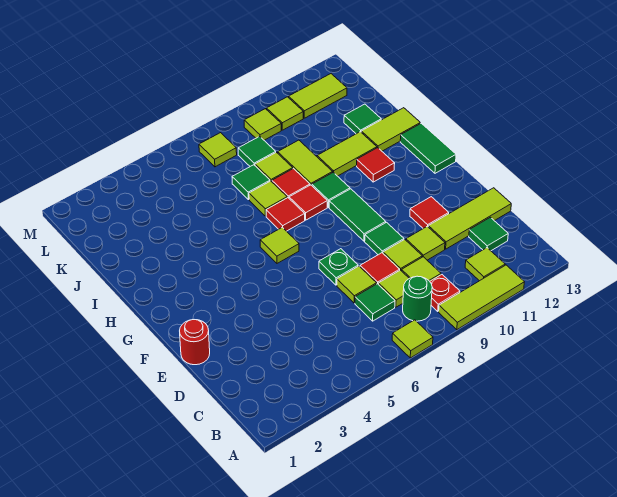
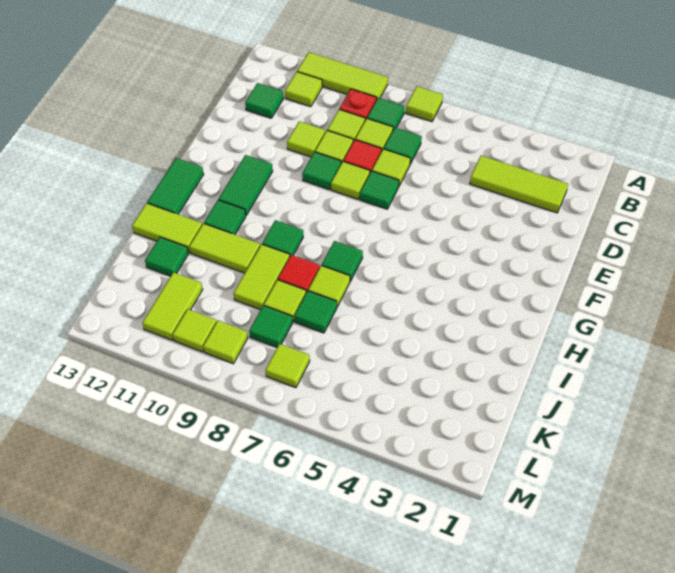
green round brick B8 level 1 -> green tile B8 level 1
lime tile D11:D13 level 1 -> lime tile C2:C4 level 1
red round brick E1 level 1 -> none
green plate E7 level 1 -> green tile E7 level 1
red tile E11 level 1 -> none
green tile F9:G9 level 1 -> green tile F11:G11 level 1
lime tile G6 level 1 -> lime tile E8 level 1
red tile H7 level 1 -> green tile H7 level 1
red tile H8 level 1 -> none
red tile H11 level 1 -> green tile H11 level 1
lime tile L11:L12 level 1 -> lime tile K11:L11 level 1

